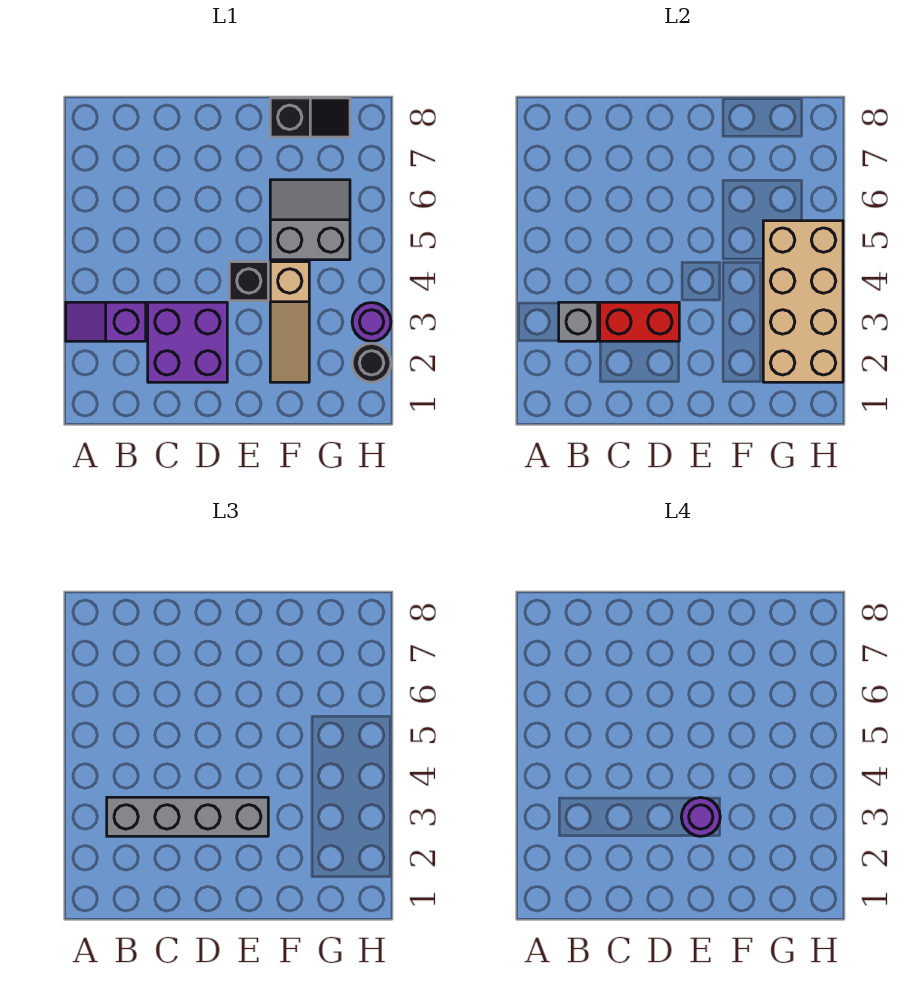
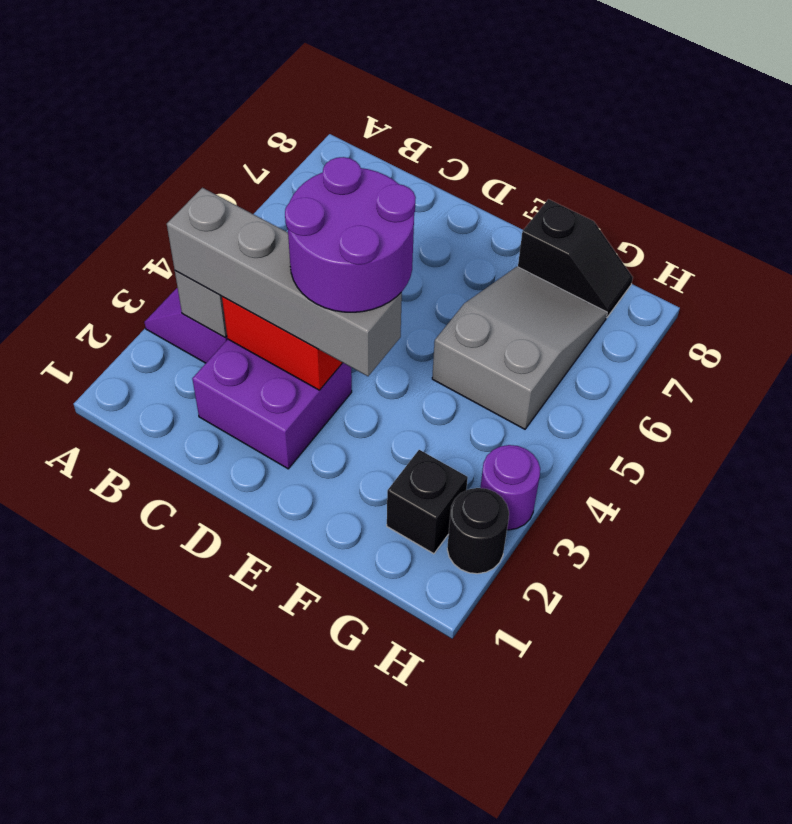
purple round brick E3 level 4 -> purple round brick D3:E4 level 4
black brick E4 level 1 -> black brick G2 level 1
tan slope F2:F4 level 1 top 4 -> none
grey slope F5:G6 level 1 top 5 -> grey slope F5:G7 level 1 top 5
tan brick G2:H5 level 2 -> none

